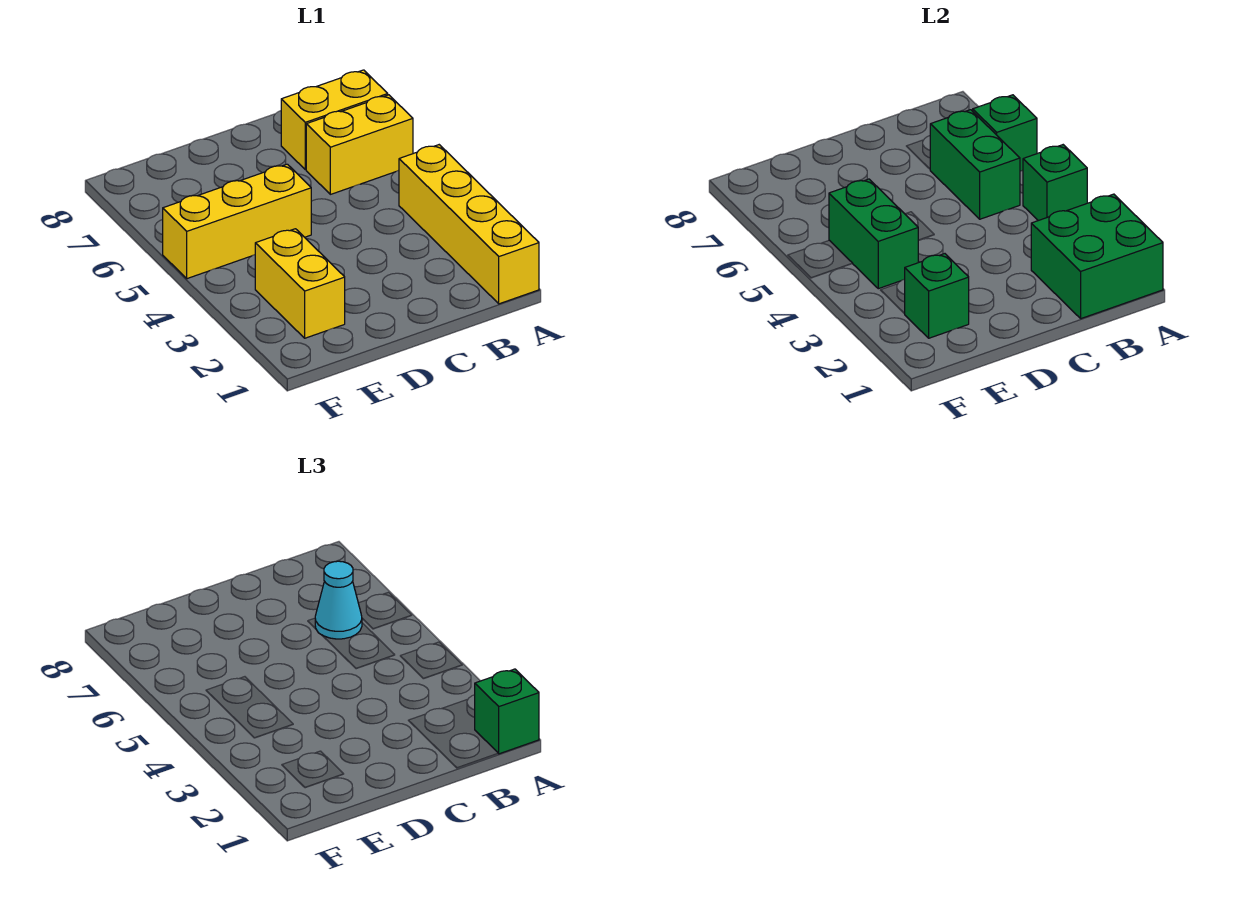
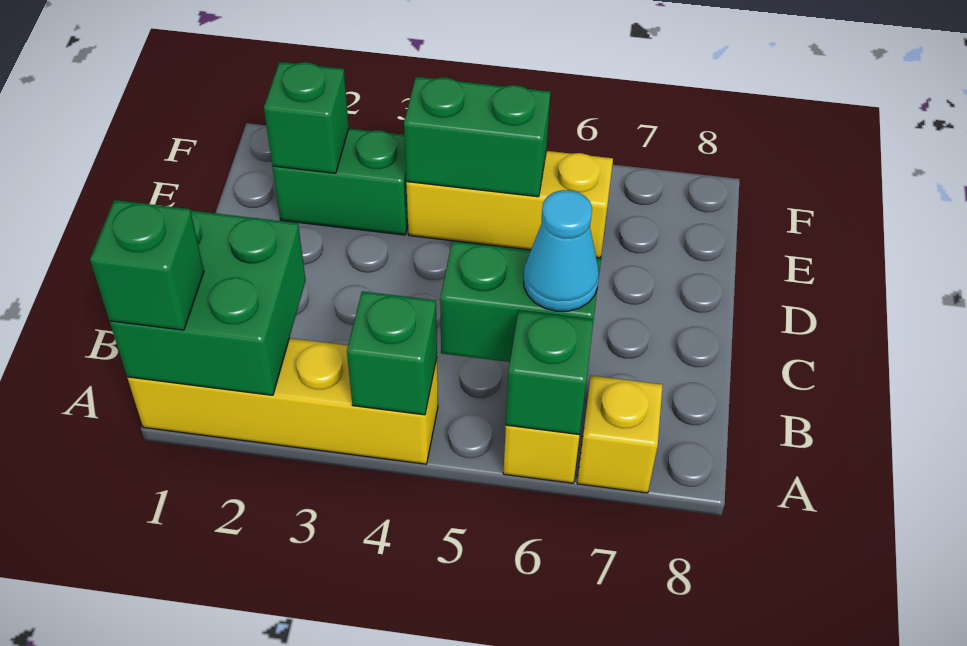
yellow brick A7:B7 level 1 -> yellow brick A7 level 1
yellow brick D5:F5 level 1 -> yellow brick E4:E6 level 1
yellow brick E2:E3 level 1 -> green brick E2:E3 level 1

